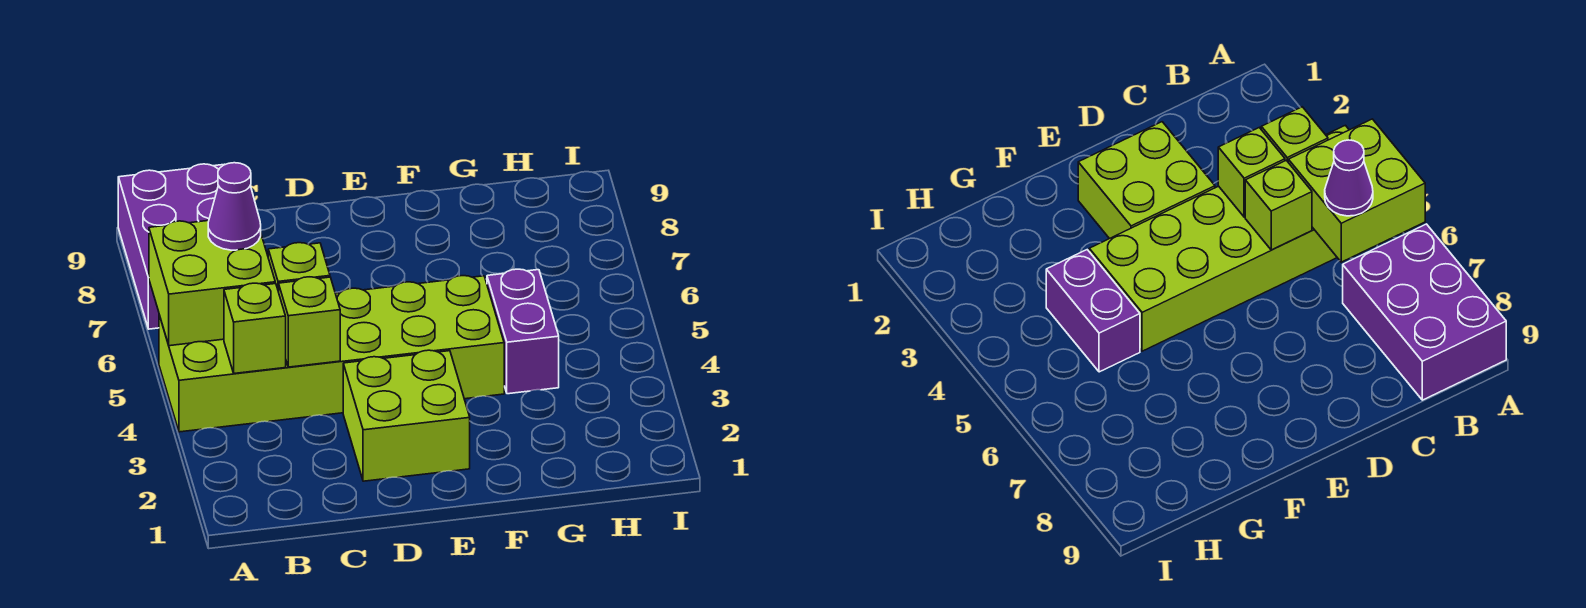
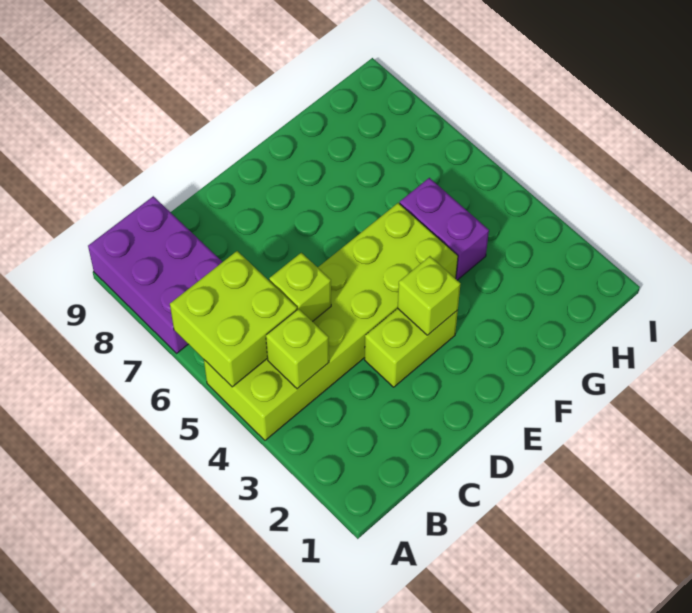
purple cone B6 level 3 -> none
lime brick C4 level 2 -> lime brick E3 level 2
lime brick D2:E3 level 1 -> lime brick D3:E3 level 1

